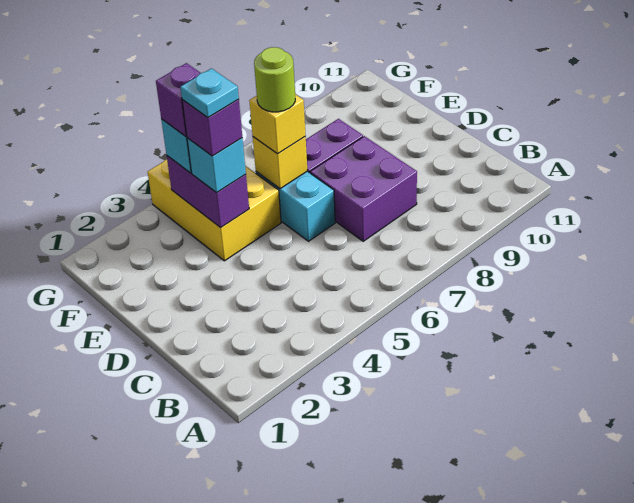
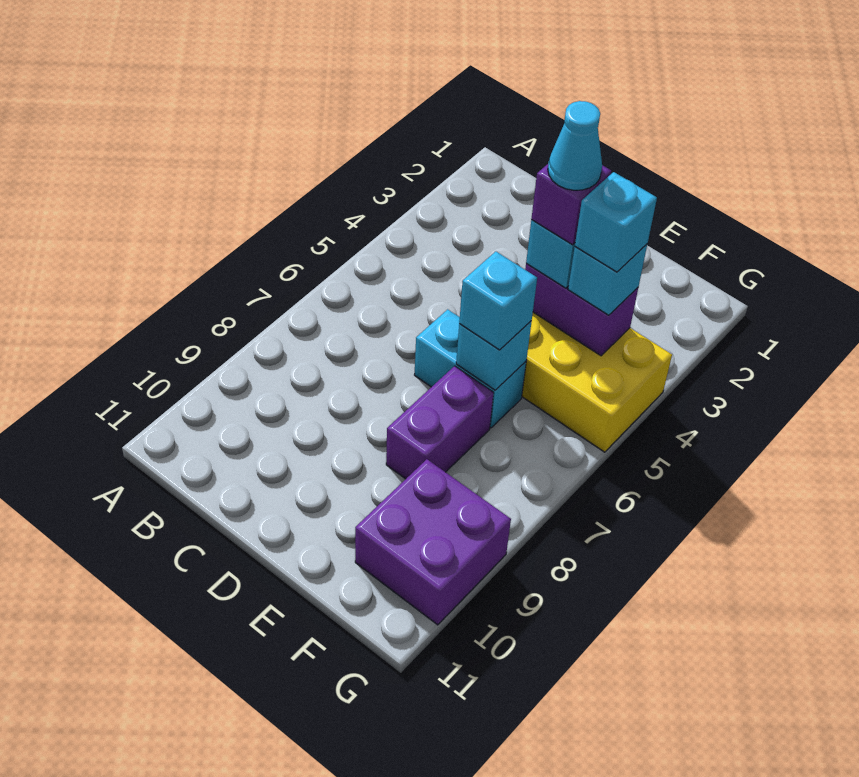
purple brick C7:D8 level 1 -> purple brick F9:G10 level 1
cyan plate E4 level 5 -> cyan cone E4 level 5
yellow brick E6 level 2 -> cyan brick E6 level 2
yellow brick E6 level 3 -> cyan brick E6 level 3
lime round brick E6 level 4 -> none
purple brick F4 level 4 -> cyan brick F4 level 4

